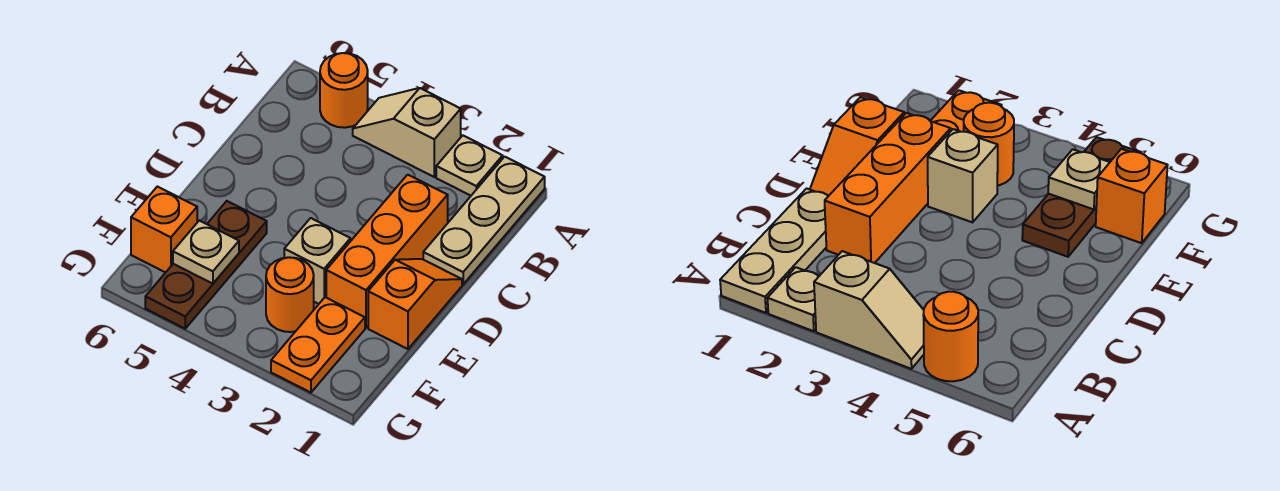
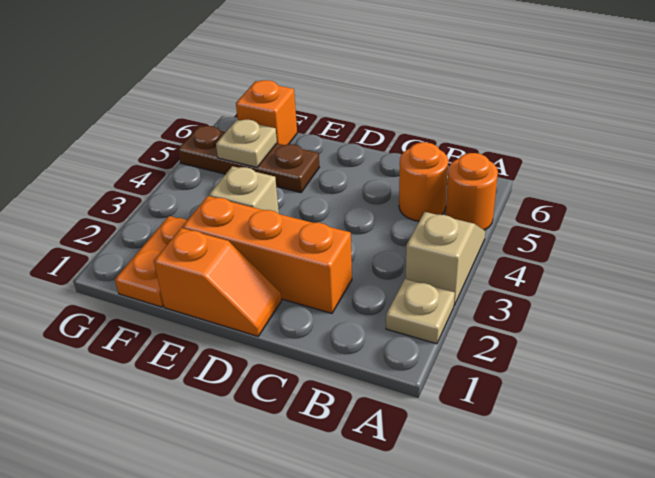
tan plate A1:C1 level 1 -> none
orange plate F2:G2 level 1 -> orange plate F1:F2 level 1
orange round brick F3 level 1 -> orange round brick B5 level 1

